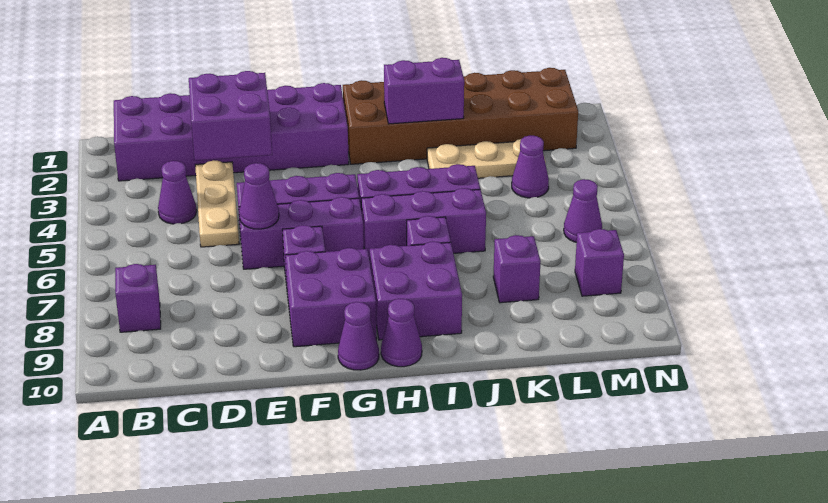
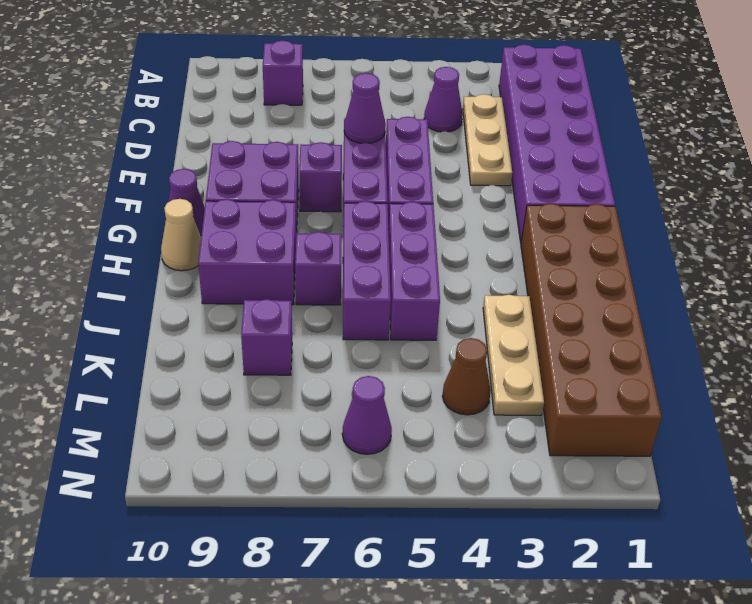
purple brick D2:E3 level 2 -> none
tan plate D3:D5 level 1 -> tan plate C3:E3 level 1
purple cone H10 level 1 -> tan cone H10 level 1
purple brick I2:J2 level 2 -> none
purple cone L4 level 1 -> brown cone L4 level 1
purple brick M8 level 1 -> none

